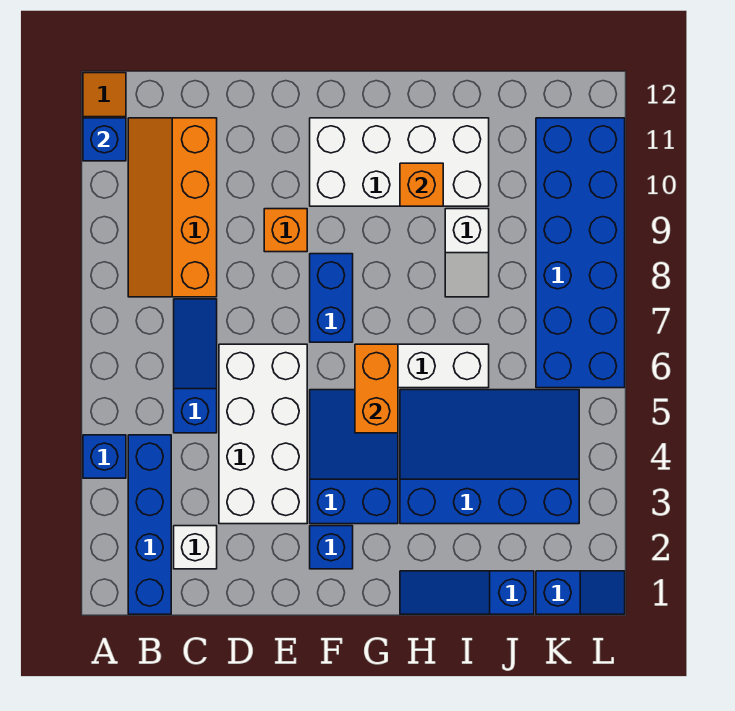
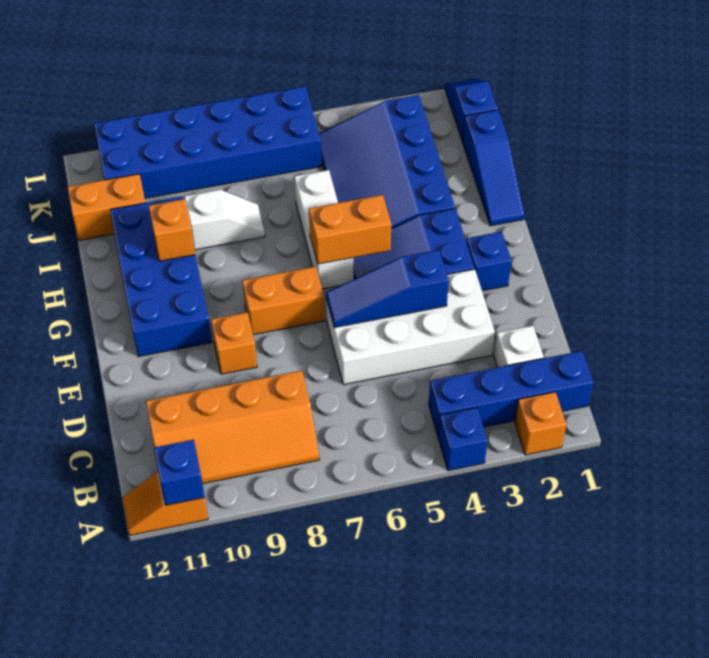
none -> orange brick A2 level 1
blue slope C5:C7 level 1 top 5 -> blue slope E4:E6 level 2 top 4
blue brick F7:F8 level 1 -> orange brick F7:F8 level 1
white brick F10:I11 level 1 -> blue brick F10:I11 level 1
none -> orange brick J11:J12 level 1

